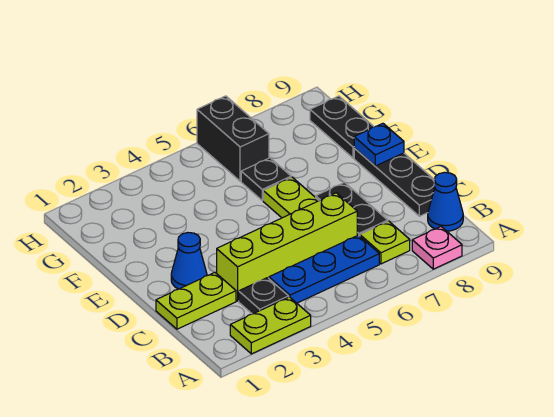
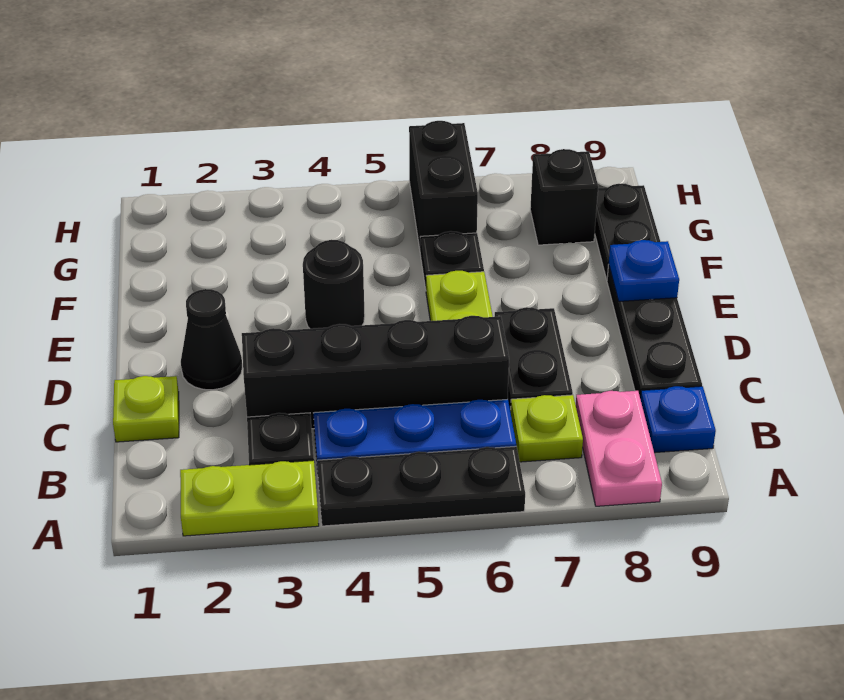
none -> black plate A4:A6 level 1
pink plate A8 level 1 -> pink plate A8:B8 level 1
blue cone B9 level 1 -> blue plate B9 level 1
lime plate C1:C2 level 1 -> lime plate C1 level 1
lime brick C3:C6 level 1 -> black brick C3:C6 level 1
blue cone D2 level 1 -> black cone D2 level 1
none -> black round brick E4 level 1
none -> black brick G8 level 1

